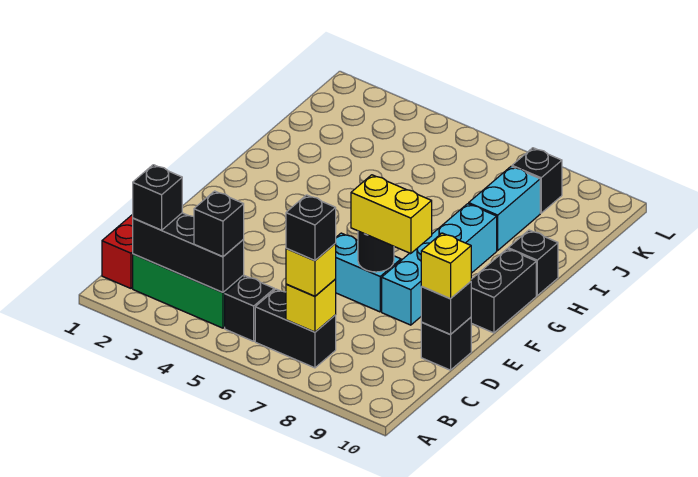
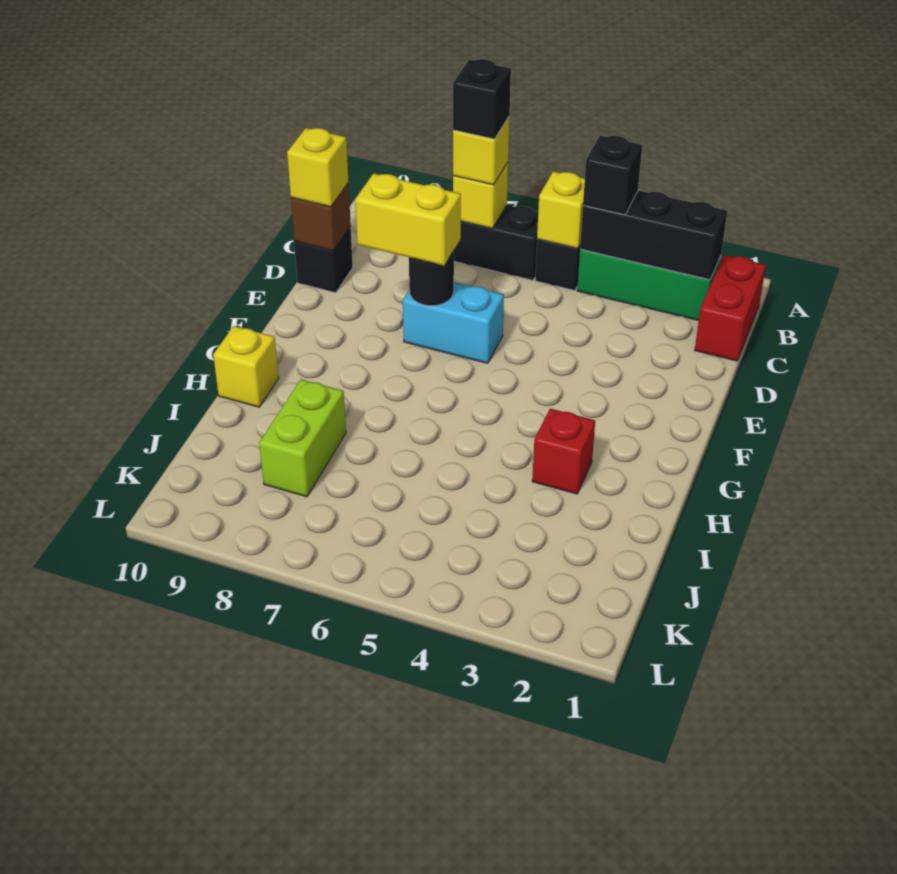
black brick B2 level 3 -> none
none -> yellow brick B5 level 2
black brick D10 level 2 -> brown brick D10 level 2
cyan brick E8:H8 level 1 -> none
black brick F10:G10 level 1 -> none
none -> red brick H3 level 1
black brick H10 level 1 -> yellow brick H10 level 1
cyan brick I8:J8 level 1 -> lime brick I8:J8 level 1
black brick K8 level 1 -> none

